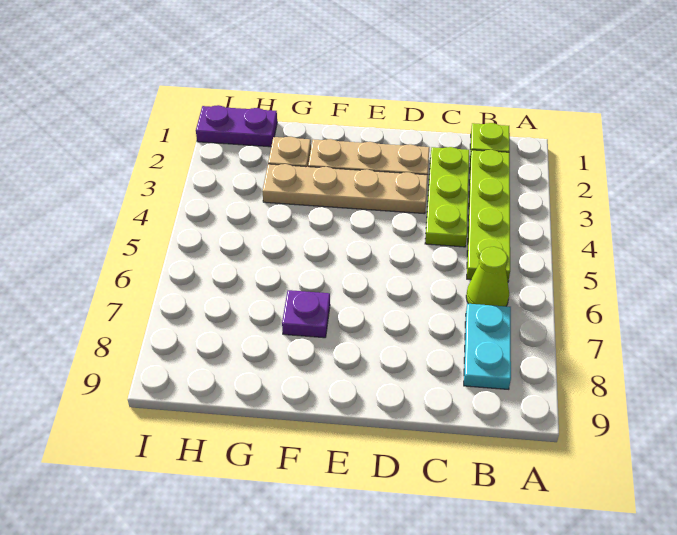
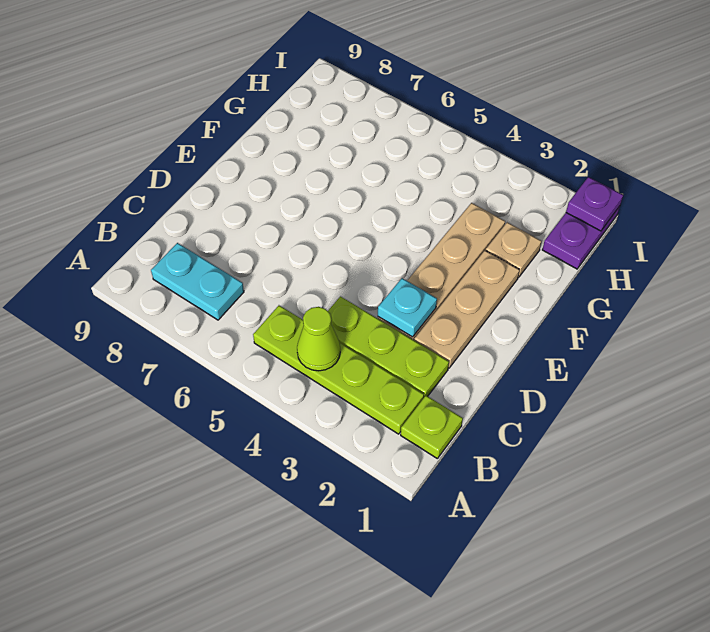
lime cone B6 level 1 -> lime cone B4 level 2
none -> cyan plate D3 level 2
purple plate F7 level 1 -> purple plate I1 level 2

